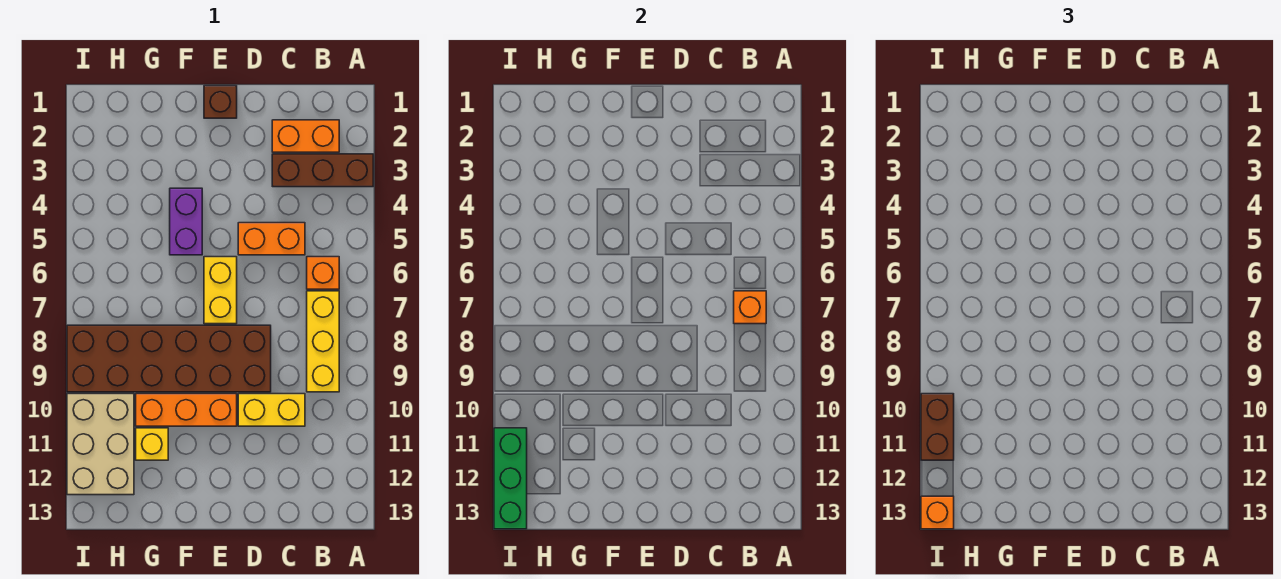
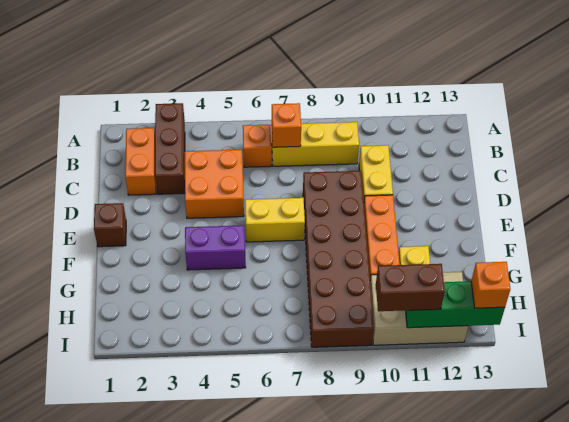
orange brick C5:D5 level 1 -> orange brick C4:D5 level 1

